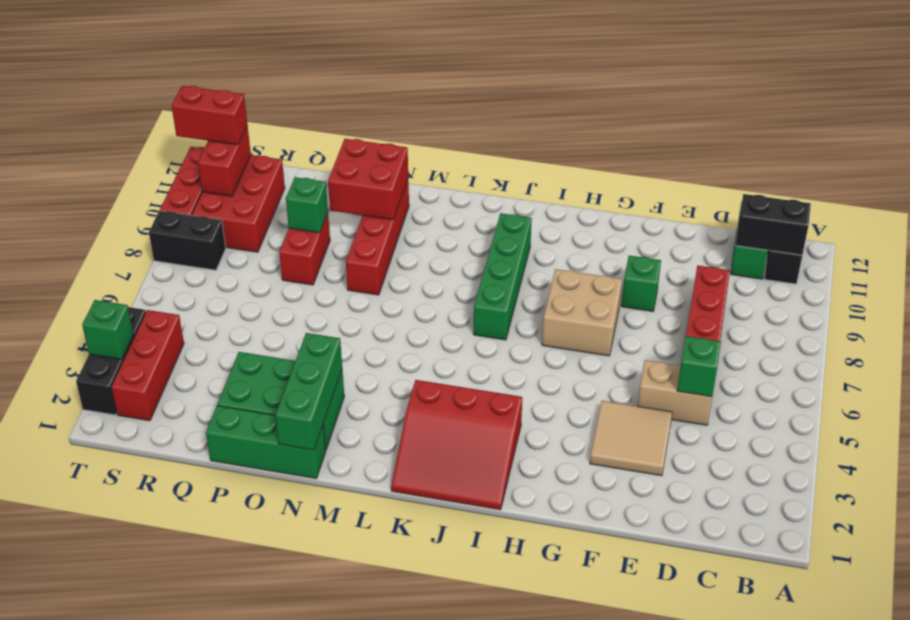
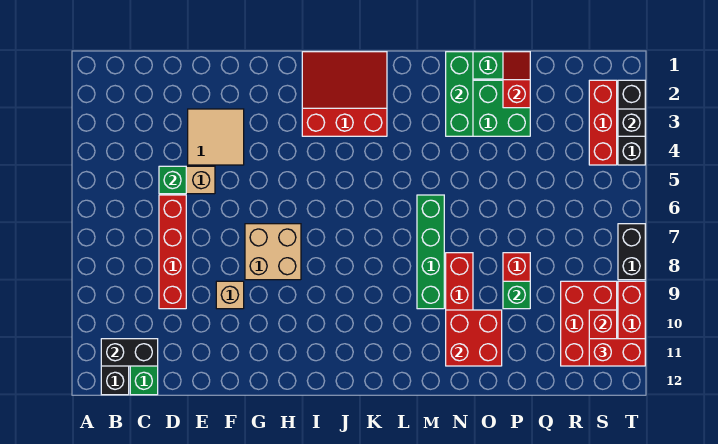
green brick F9 level 1 -> tan brick F9 level 1
green brick J7:J10 level 1 -> green brick M6:M9 level 1
none -> red slope P1:P2 level 2 top 2
black brick S8:T8 level 1 -> black brick T7:T8 level 1
green brick T3 level 2 -> black brick T3 level 2

